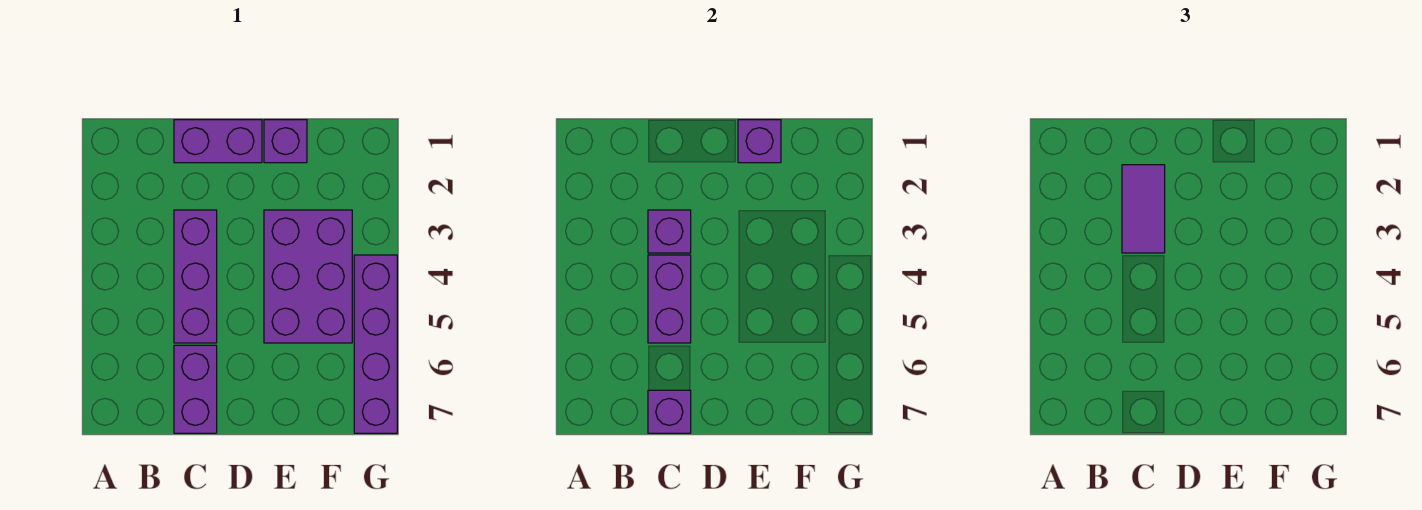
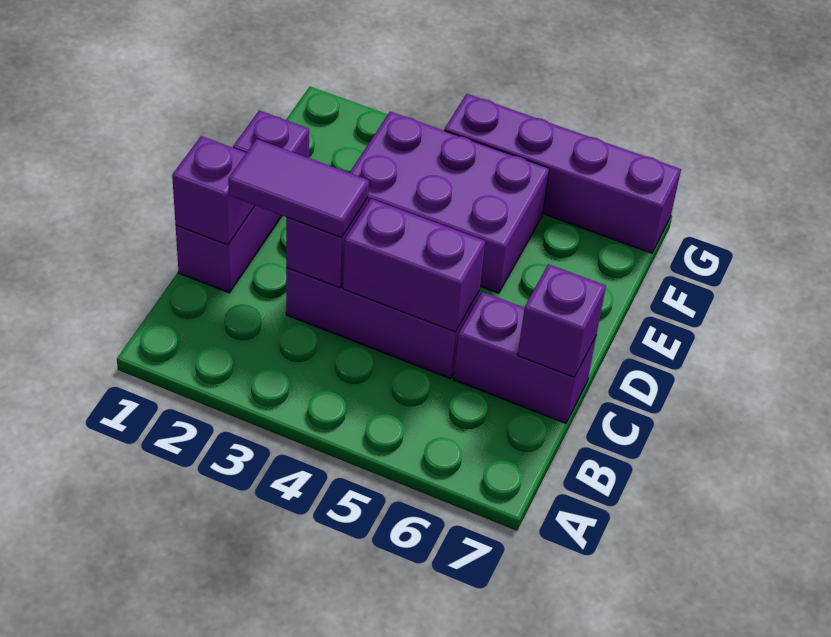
purple brick E1 level 2 -> purple brick C1 level 2

